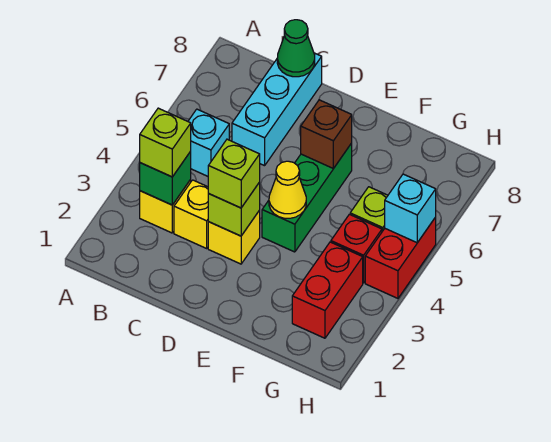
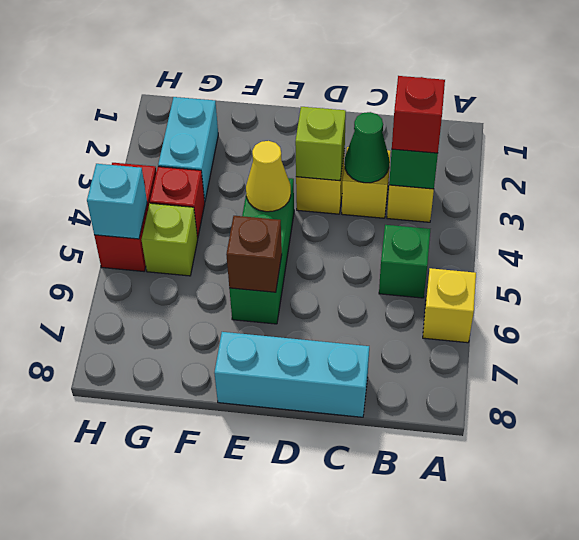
none -> yellow brick A6 level 1
lime brick B3 level 3 -> red brick B3 level 3
cyan brick B5 level 1 -> green brick B5 level 1
cyan brick C6:C8 level 1 -> cyan brick C8:E8 level 1
green cone C8 level 2 -> green cone C3 level 2
lime brick D3 level 3 -> none
red brick G2:G3 level 1 -> cyan brick G2:G3 level 1

